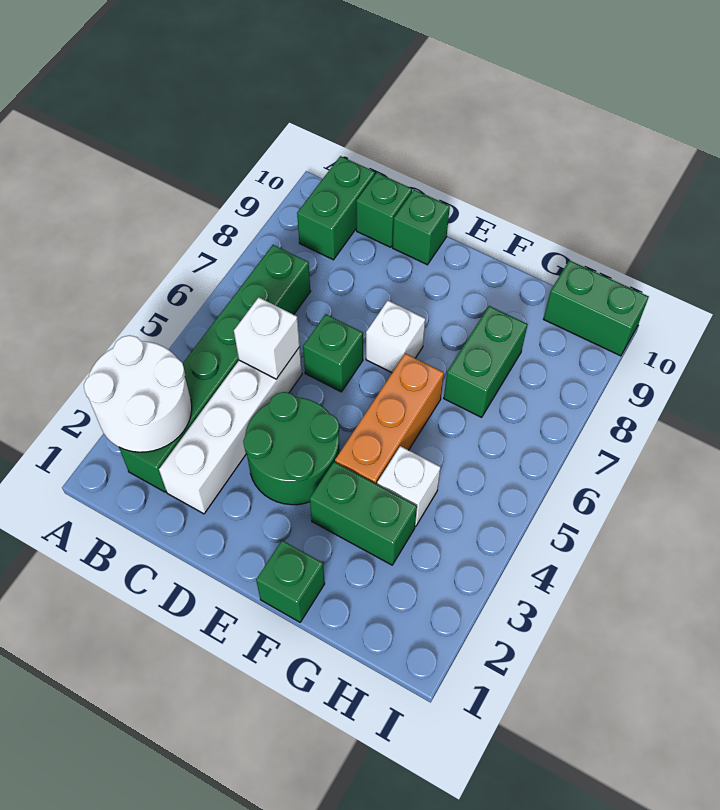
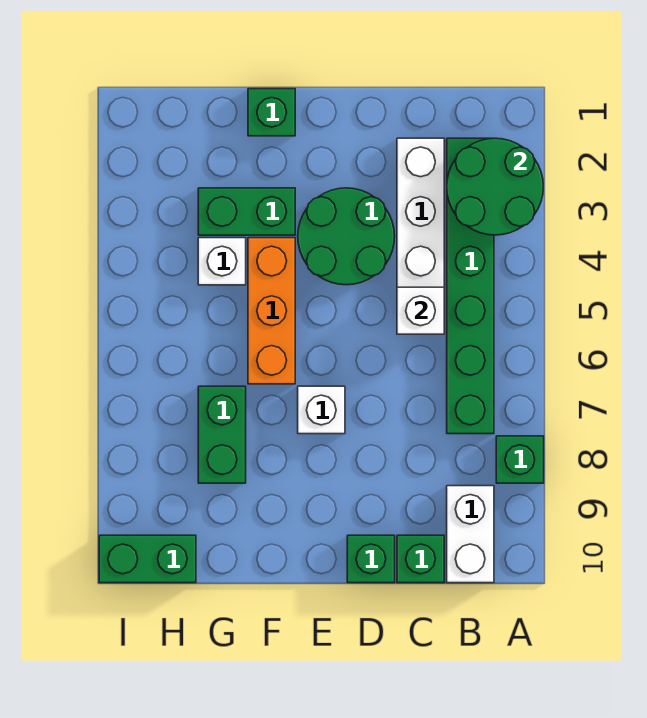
white round brick A2:B3 level 2 -> green round brick A2:B3 level 2
green brick B9:B10 level 1 -> white brick B9:B10 level 1
green brick D6 level 1 -> green brick A8 level 1

